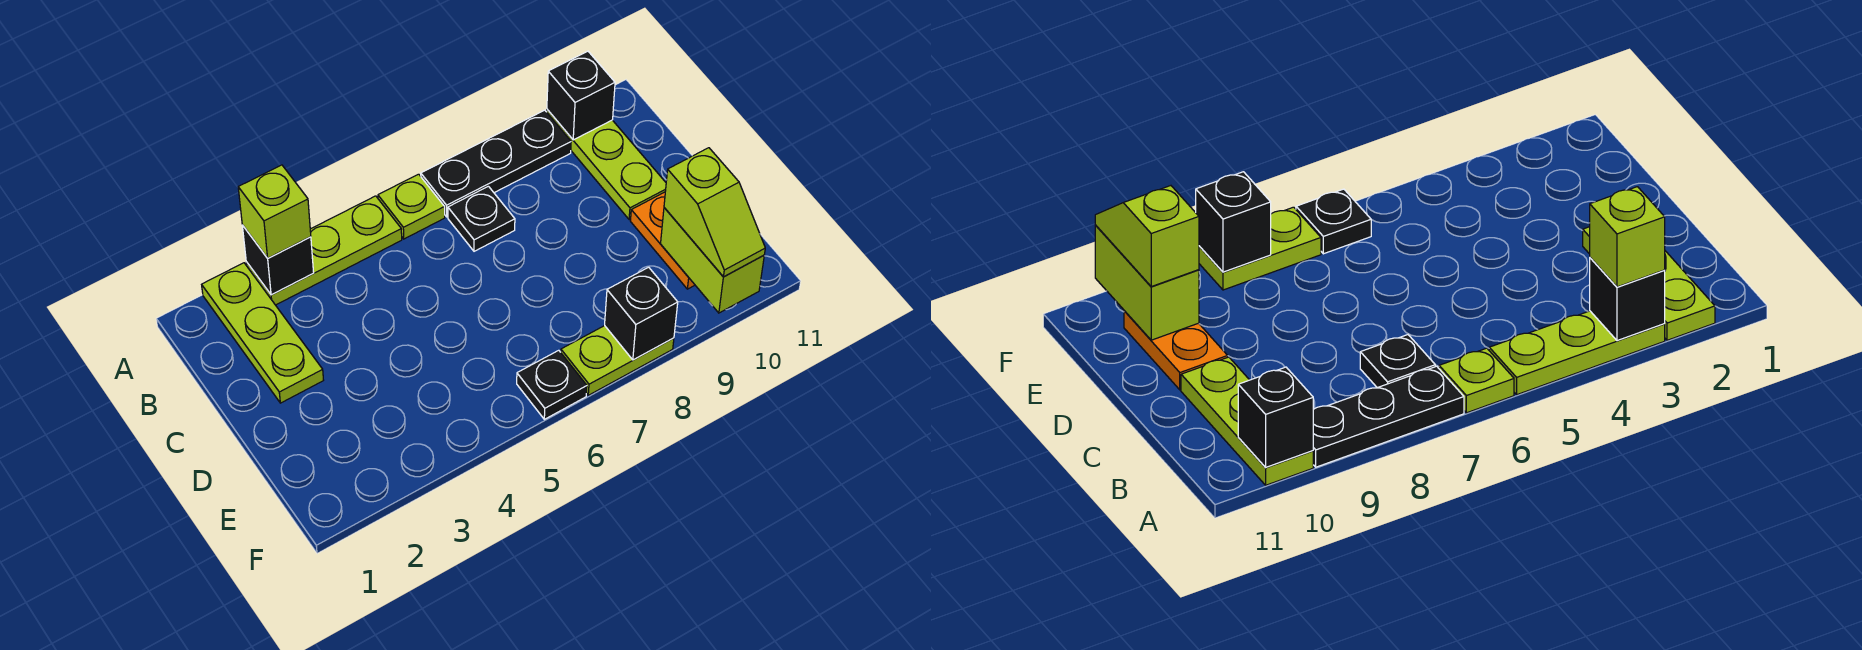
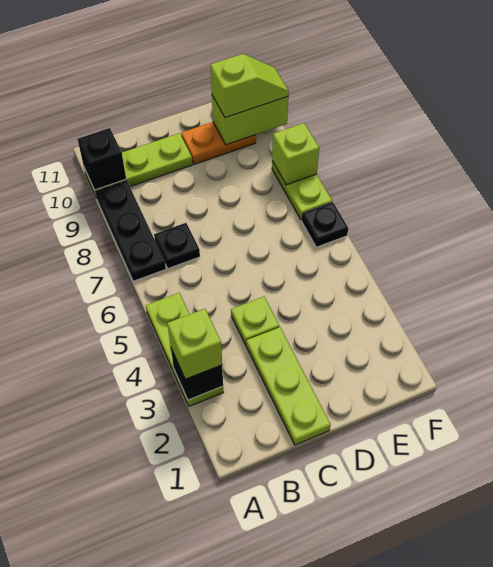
lime plate A2:C2 level 1 -> lime plate C1:C3 level 1
lime plate A6 level 1 -> lime plate C4 level 1
black brick F8 level 2 -> lime brick F8 level 2

